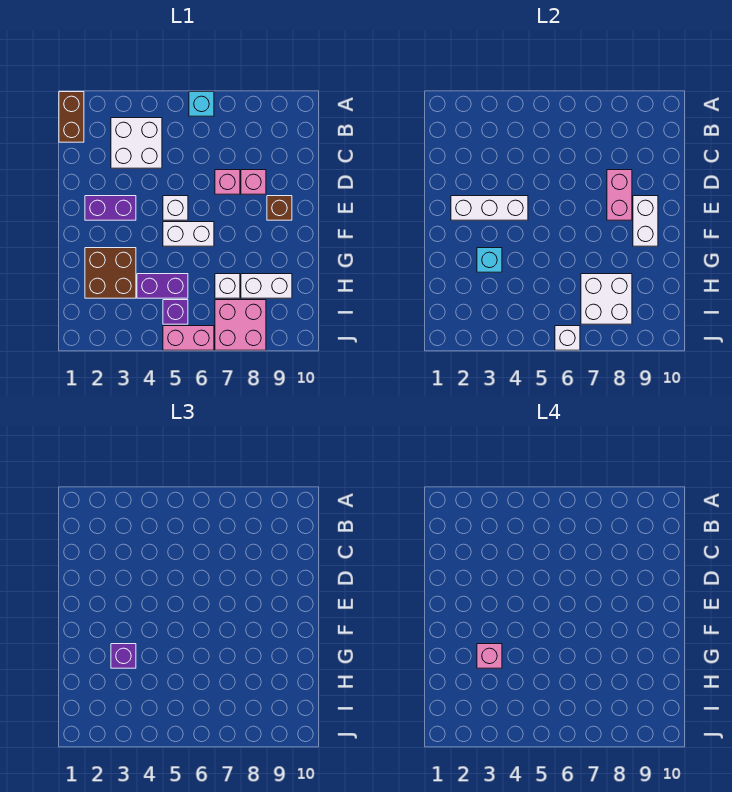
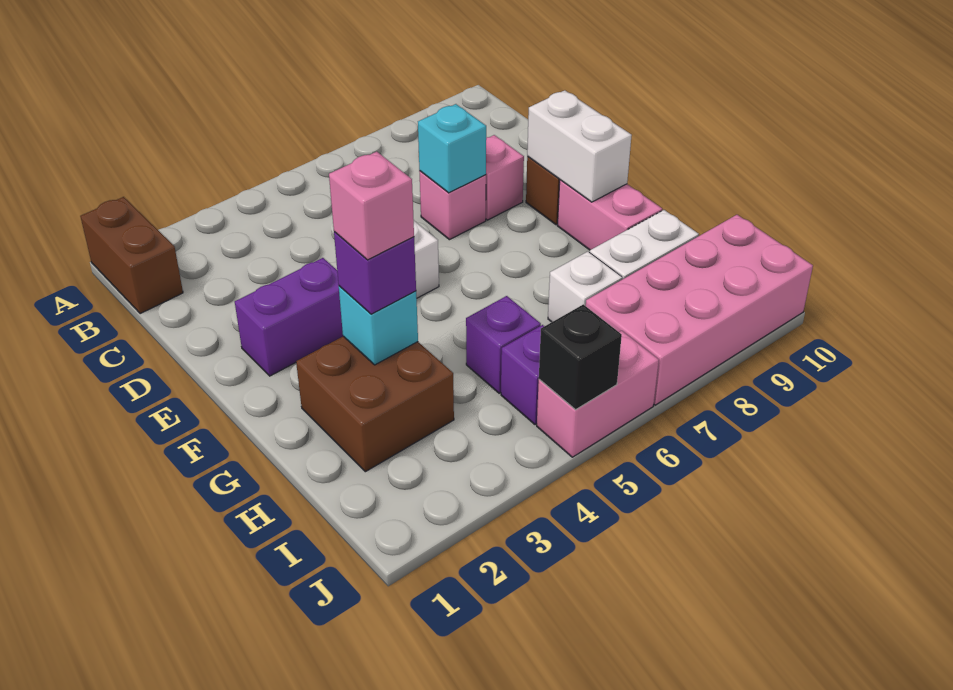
cyan brick A6 level 1 -> cyan brick D7 level 2
white brick B3:C4 level 1 -> none
pink brick D8:E8 level 2 -> pink brick F9:G9 level 1
white brick E2:E4 level 2 -> none
white brick F5:F6 level 1 -> none
purple brick H4:H5 level 1 -> purple brick H5 level 1
white brick H7:I8 level 2 -> none
pink brick I7:J8 level 1 -> pink brick I7:J10 level 1
none -> black brick J5 level 2
white brick J6 level 2 -> none

